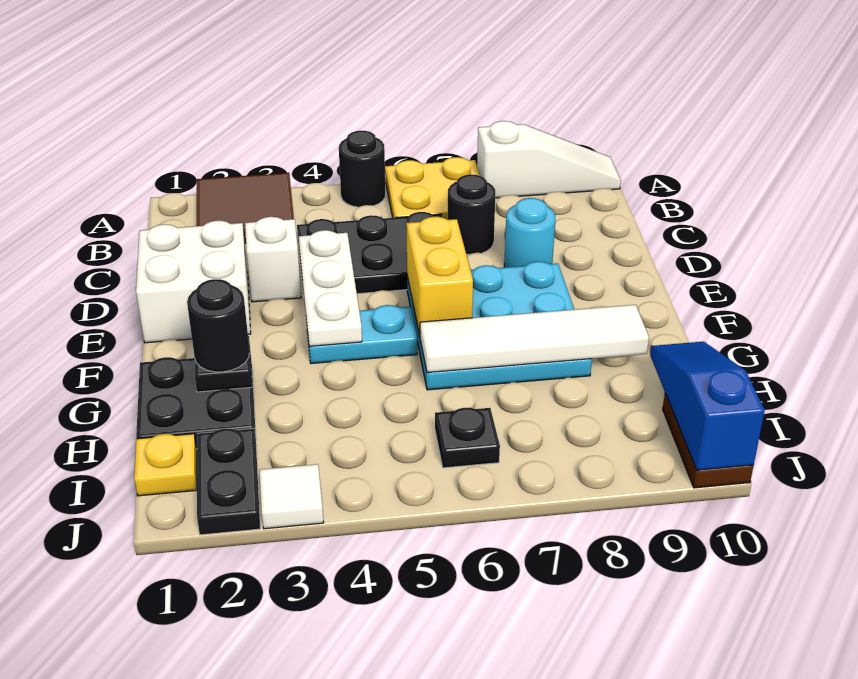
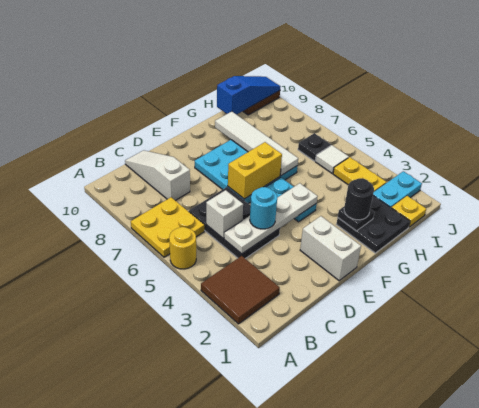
black round brick A5 level 1 -> yellow round brick A5 level 1
white slope A8:A10 level 1 top 8 -> white slope C8:C10 level 1 top 8
black round brick C7 level 1 -> none
white brick D1:E2 level 1 -> white brick E1:E2 level 1
white brick D3 level 1 -> white brick C5 level 2
white plate D4:F4 level 2 -> white plate C4:F4 level 2
cyan round brick D8 level 1 -> cyan round brick D4 level 3
blue slope H10:J10 level 2 top J -> blue slope H10:J10 level 2 top H
black plate I2:J2 level 1 -> cyan plate I2:J2 level 1
none -> yellow plate I3:I4 level 1
white tile J3 level 1 -> white tile I5 level 1

